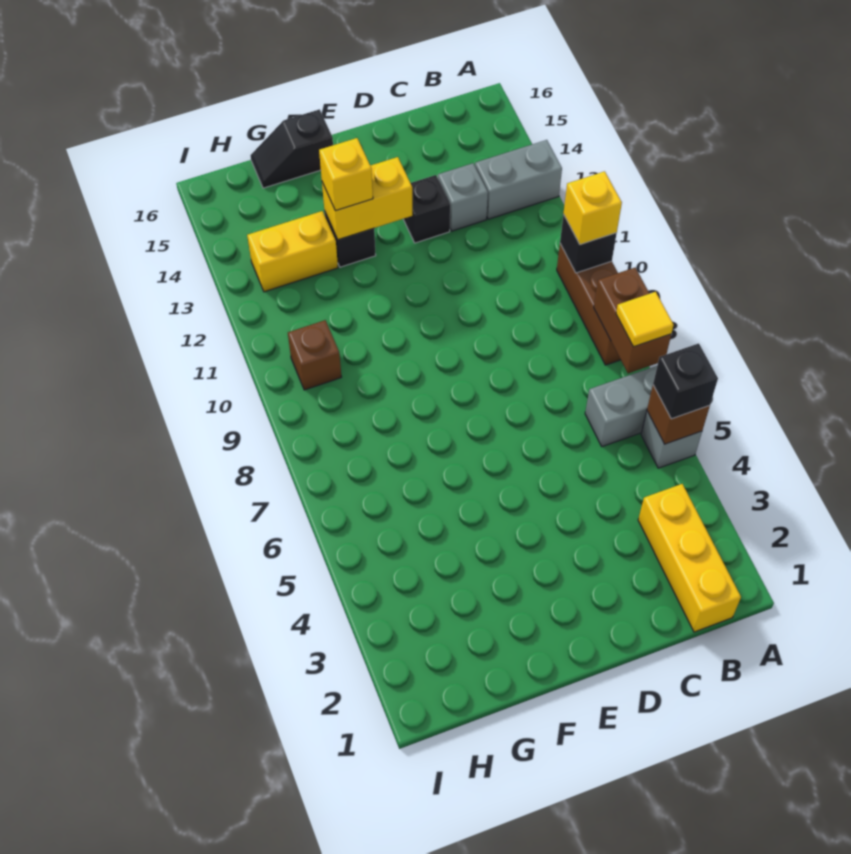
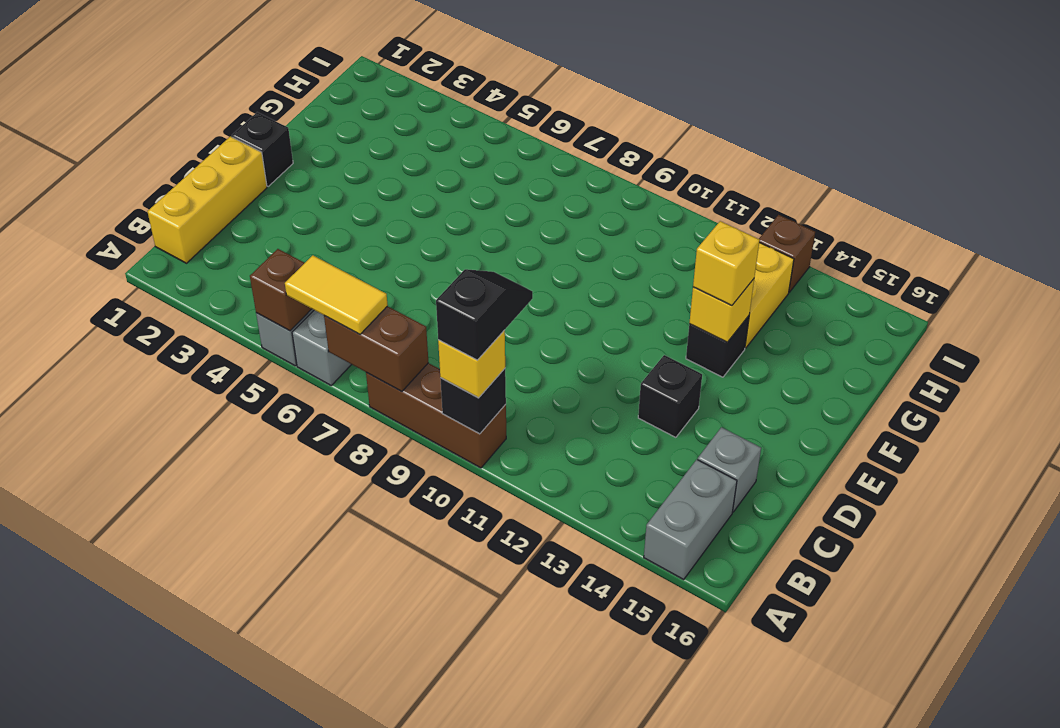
black brick A5 level 3 -> black brick E1 level 1
yellow tile A7 level 3 -> yellow tile A6:A7 level 3
grey brick A13:B13 level 1 -> grey brick A15:B15 level 1
yellow brick B1:B3 level 1 -> yellow brick B1:D1 level 1
grey brick C13 level 1 -> grey brick C15 level 1
yellow brick E13:F13 level 2 -> yellow brick F13 level 2
black slope F16:G16 level 1 top F -> black slope A10:B10 level 4 top A
brown brick H10 level 1 -> brown brick I13 level 1

